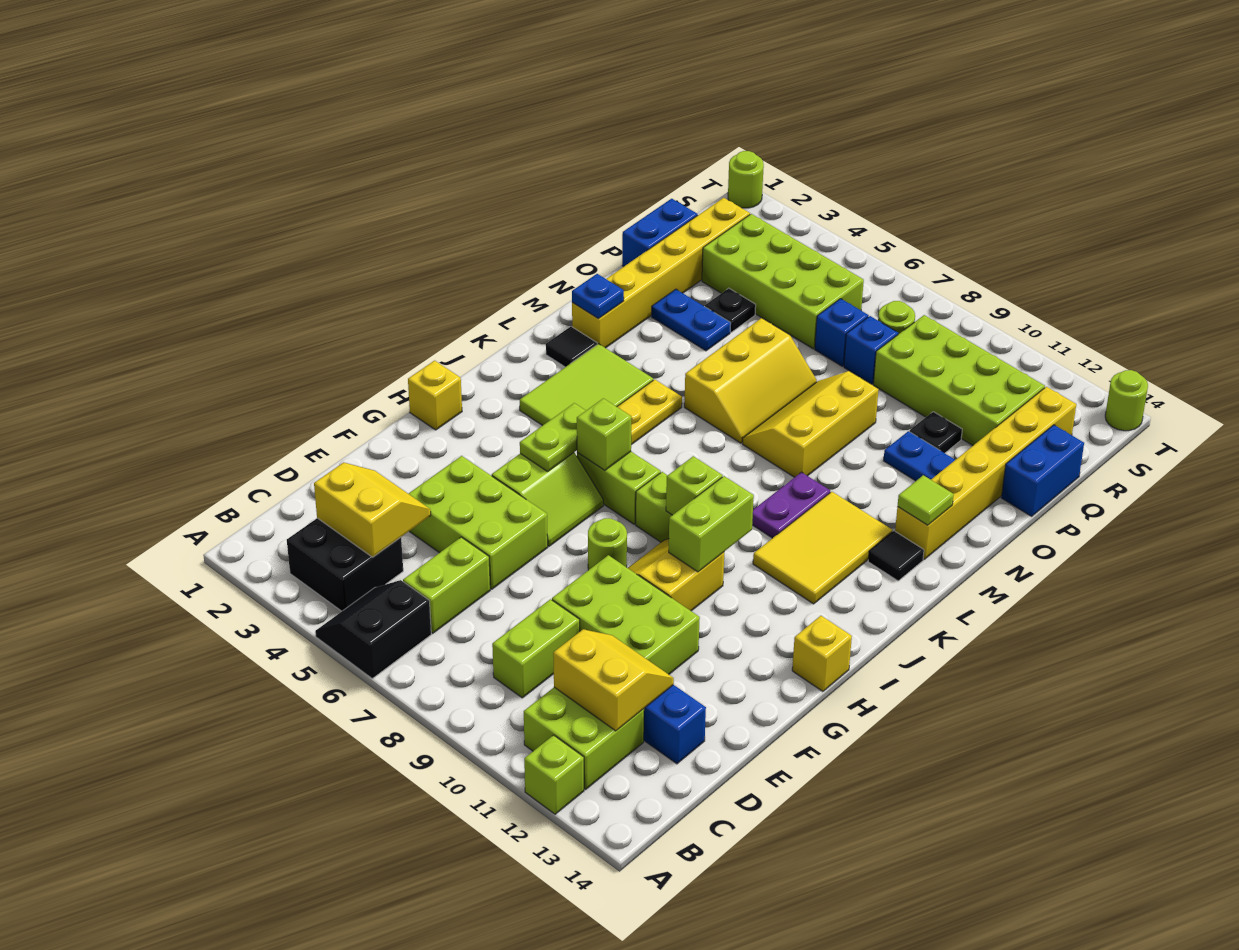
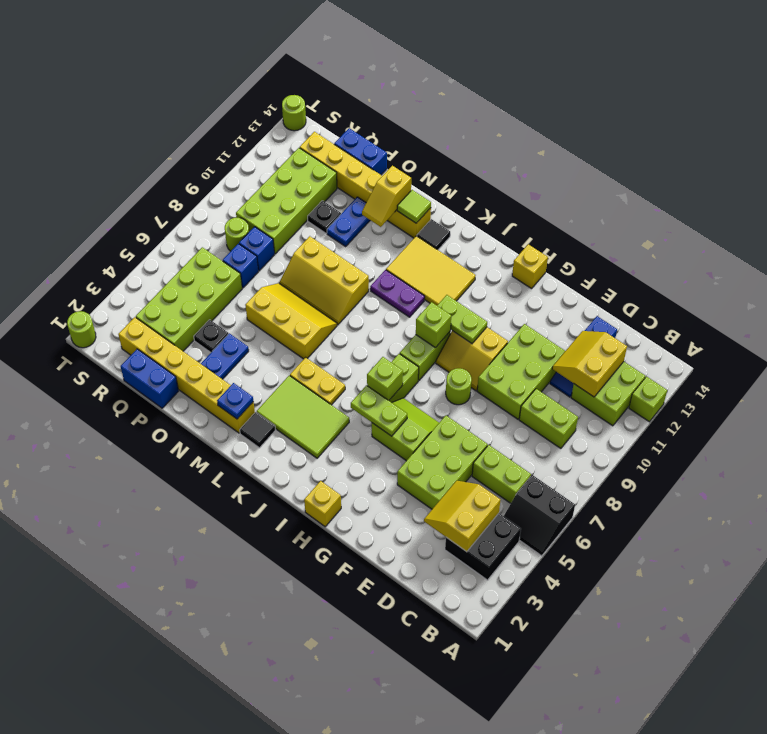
lime brick H10:I10 level 2 -> lime plate H10:I10 level 2
none -> yellow slope N12:N13 level 2 top 13

